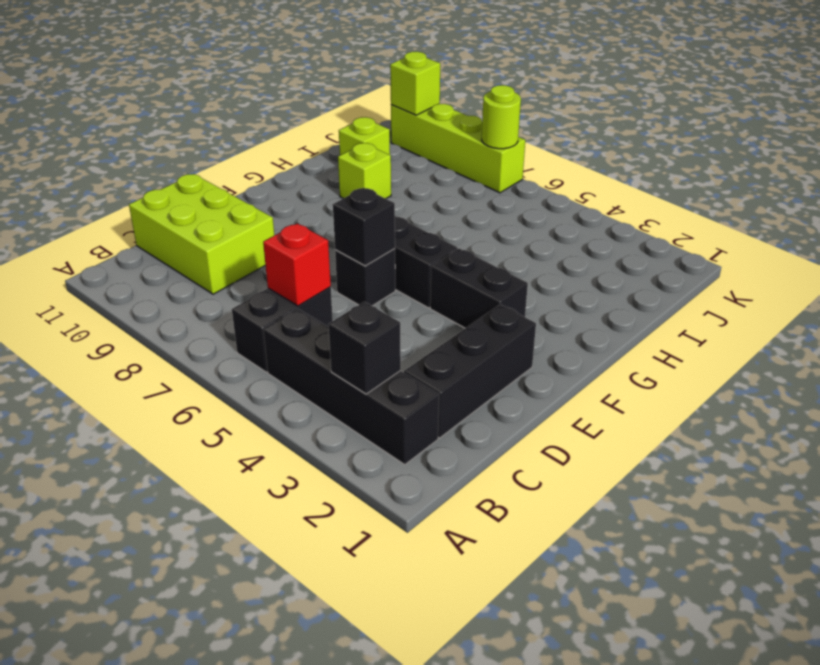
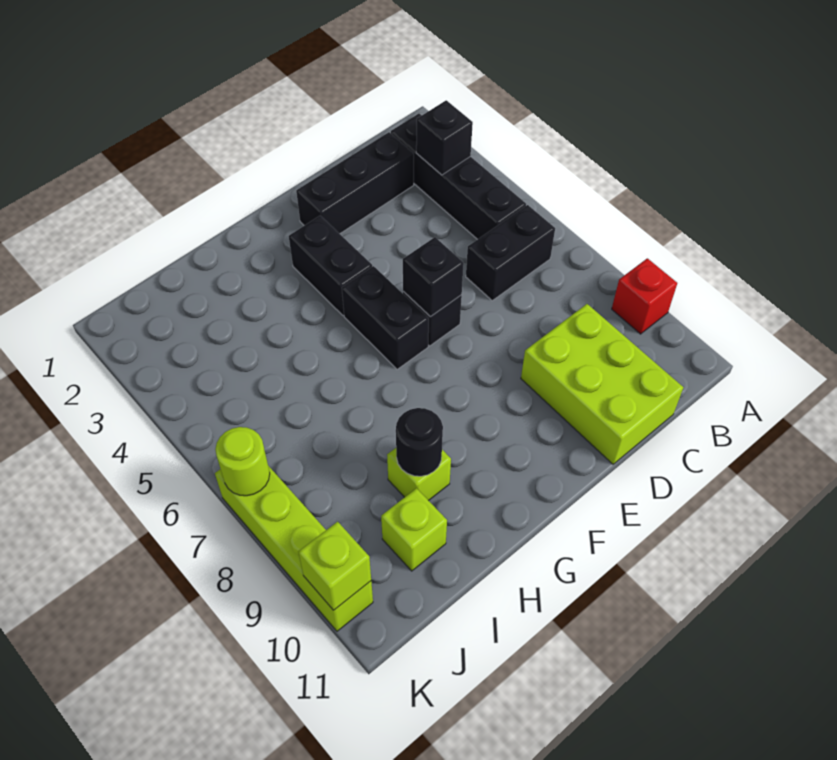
red brick C6 level 2 -> red brick A9 level 1
none -> black round brick H9 level 2

